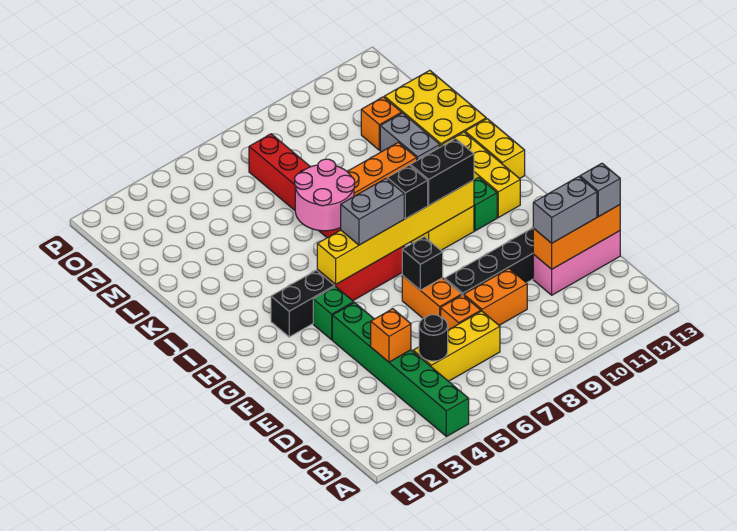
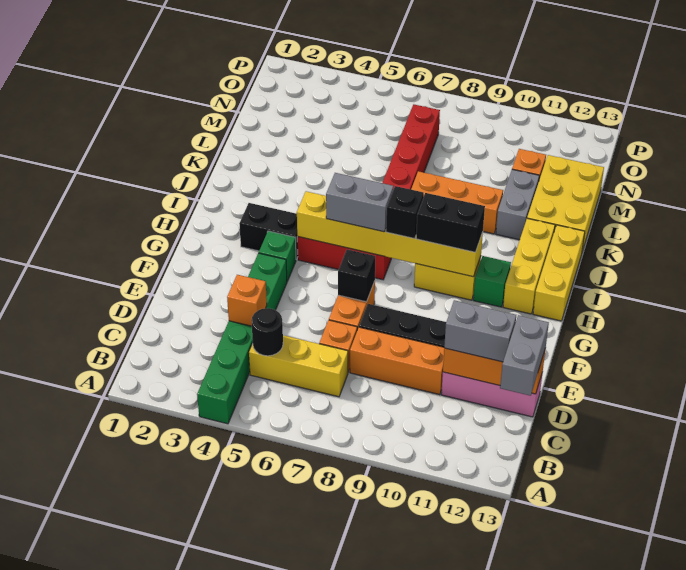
orange brick D8:D9 level 1 -> orange brick D8:D10 level 1
grey brick D13 level 3 -> grey brick C13:D13 level 3
yellow brick I13:J13 level 1 -> yellow brick H13:J13 level 1
pink round brick J6:K7 level 2 -> none

